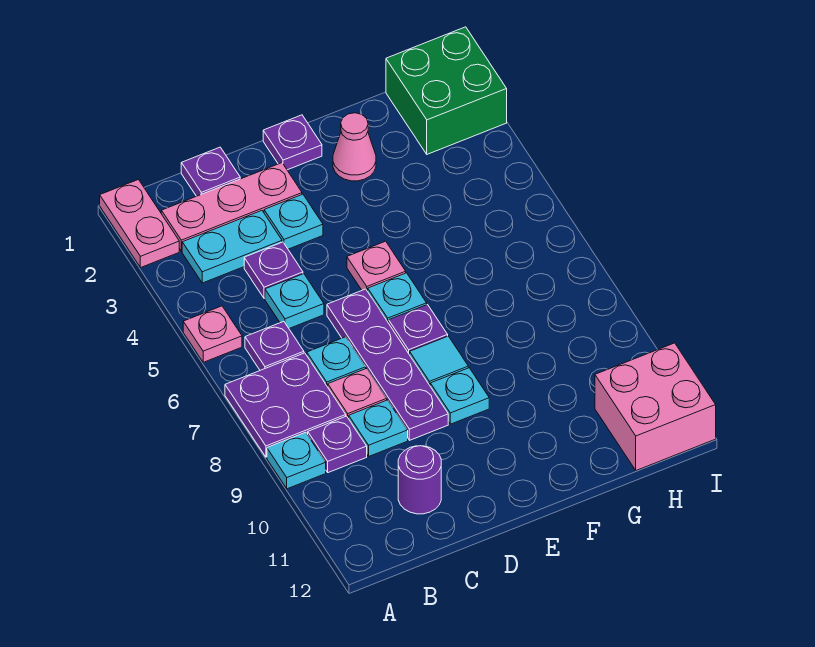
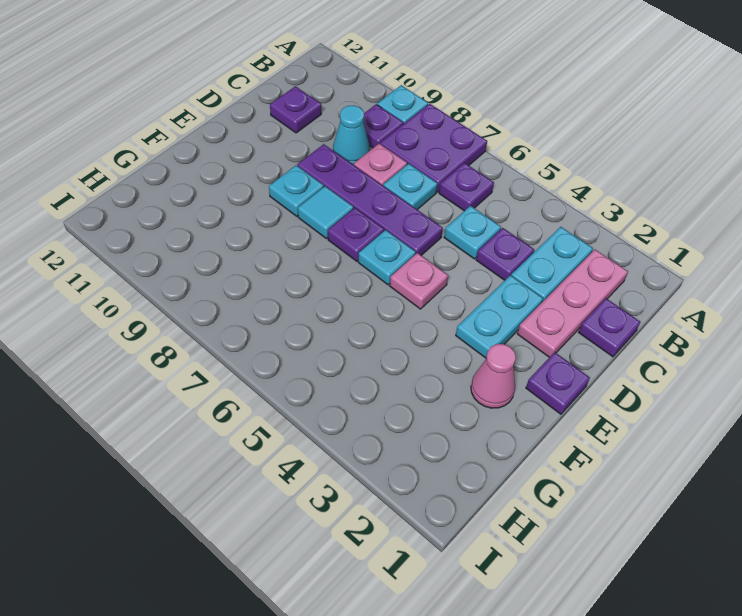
pink plate A1:A2 level 1 -> none
pink plate A5 level 1 -> none
cyan plate C9 level 1 -> cyan cone C9 level 1
purple round brick C11 level 1 -> purple plate C11 level 1
cyan plate D3 level 1 -> cyan plate D3:E3 level 1
green brick H1:I2 level 1 -> none
pink brick H11:I12 level 1 -> none

